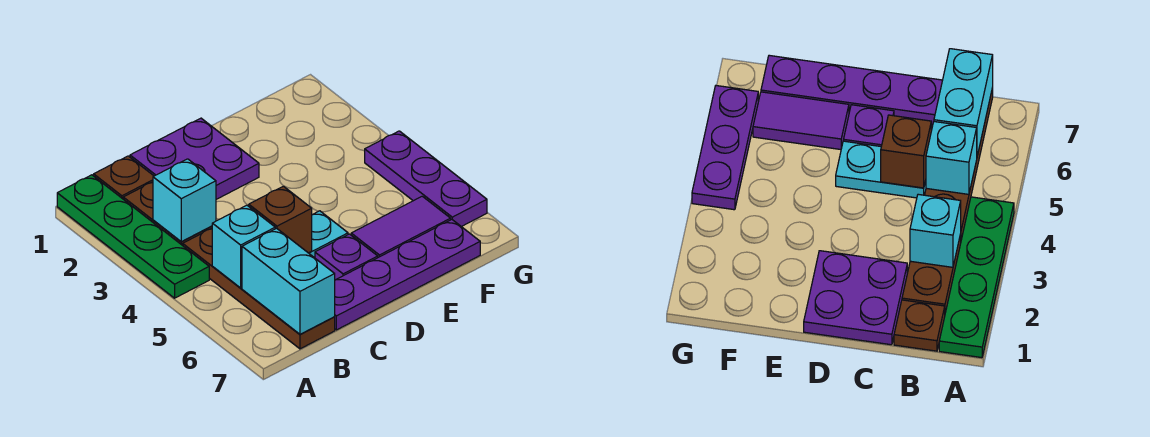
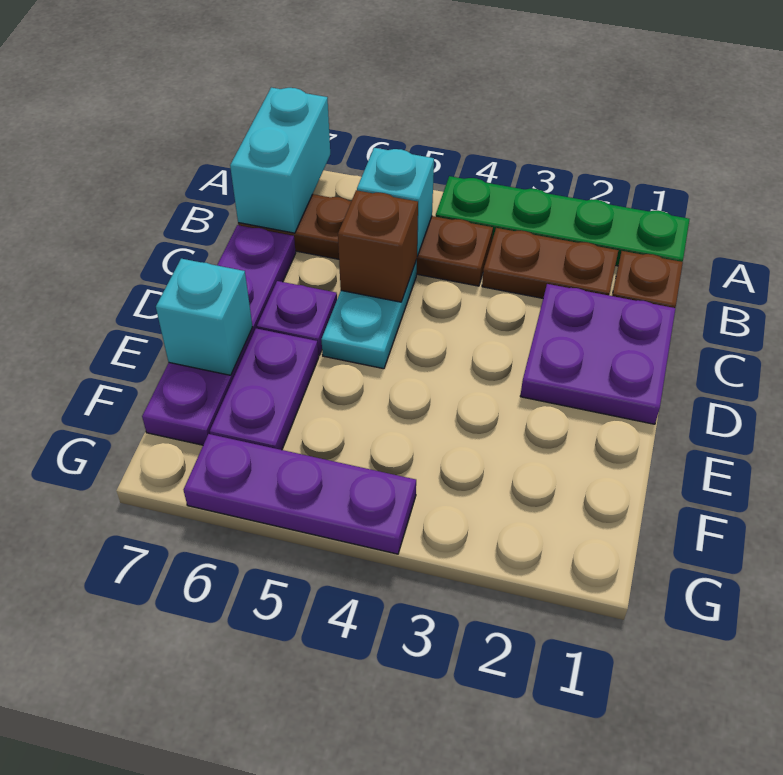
cyan brick B3 level 2 -> cyan brick E7 level 2
cyan brick B6:B7 level 2 -> cyan brick A7:B7 level 2
purple tile E6:F6 level 1 -> purple plate E6:F6 level 1

